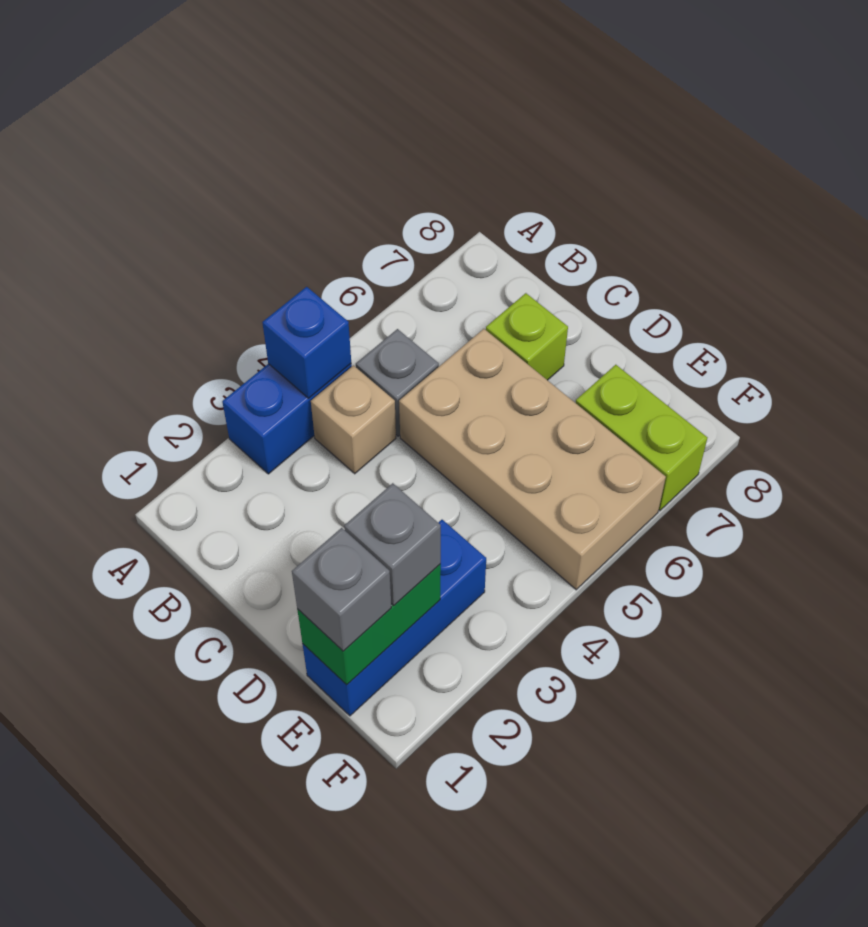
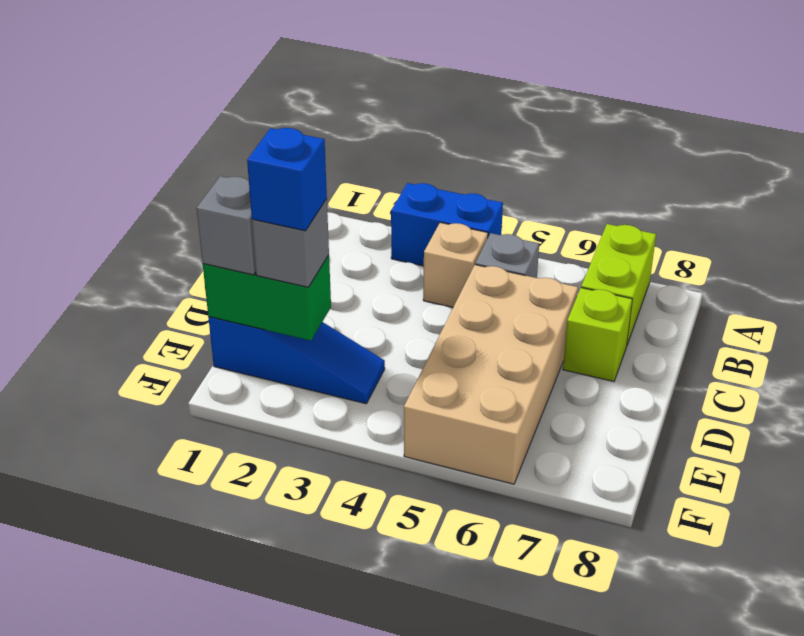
blue brick A4 level 2 -> blue brick E2 level 4
blue brick E1:E3 level 1 -> blue slope E1:E3 level 1 top 1
lime brick E7:F7 level 1 -> lime brick A7:B7 level 1

